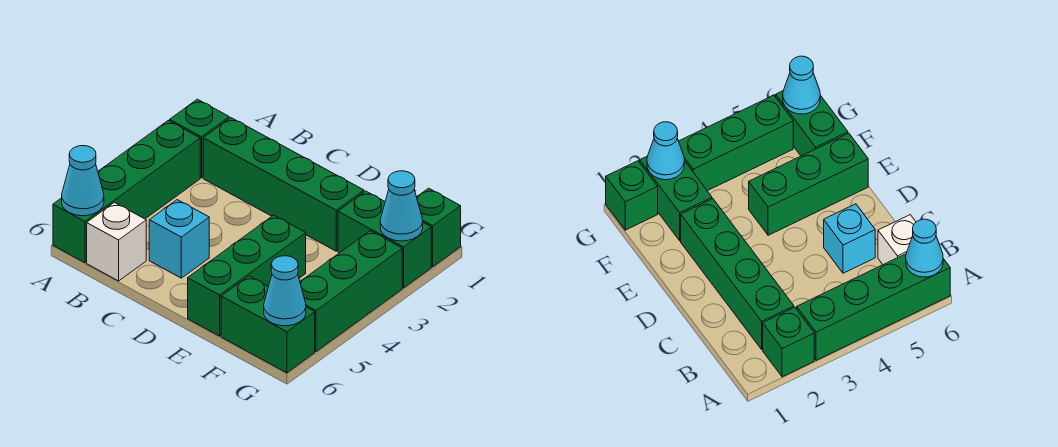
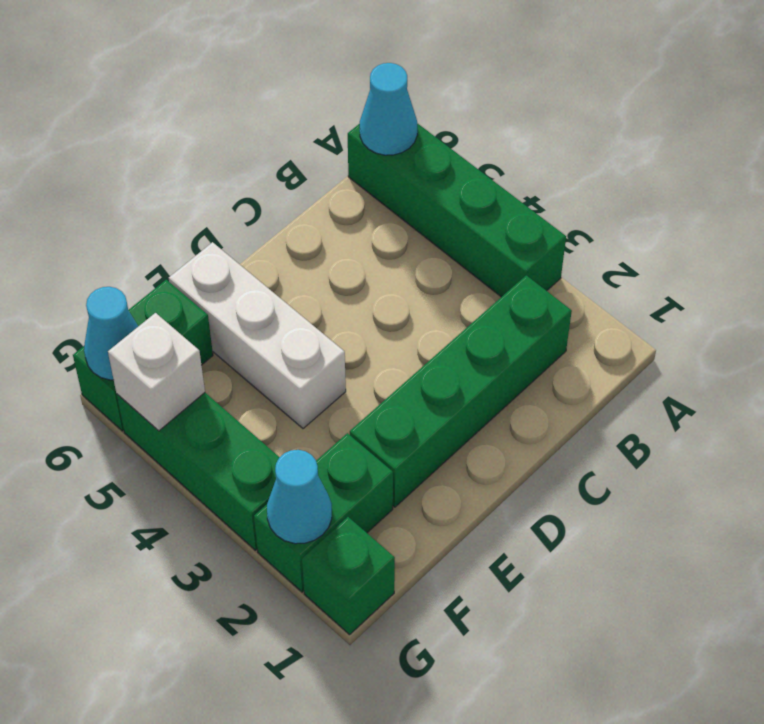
green brick A2 level 1 -> none
white brick B6 level 1 -> white brick G5 level 2
cyan brick C5 level 1 -> none
green brick E4:E6 level 1 -> white brick E4:E6 level 1

